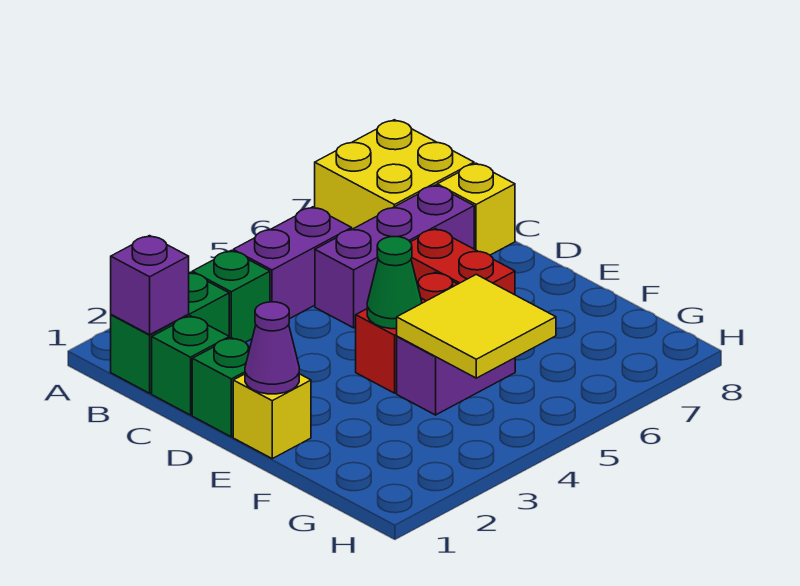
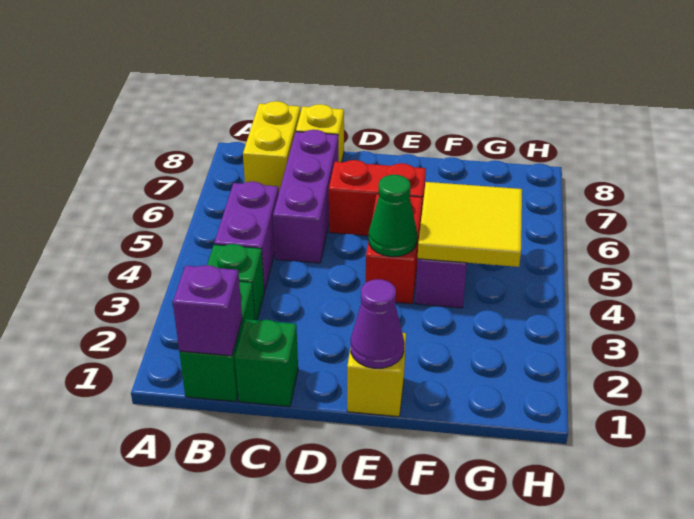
yellow brick A7:B8 level 1 -> yellow brick B7:B8 level 1
green brick D1 level 1 -> none

